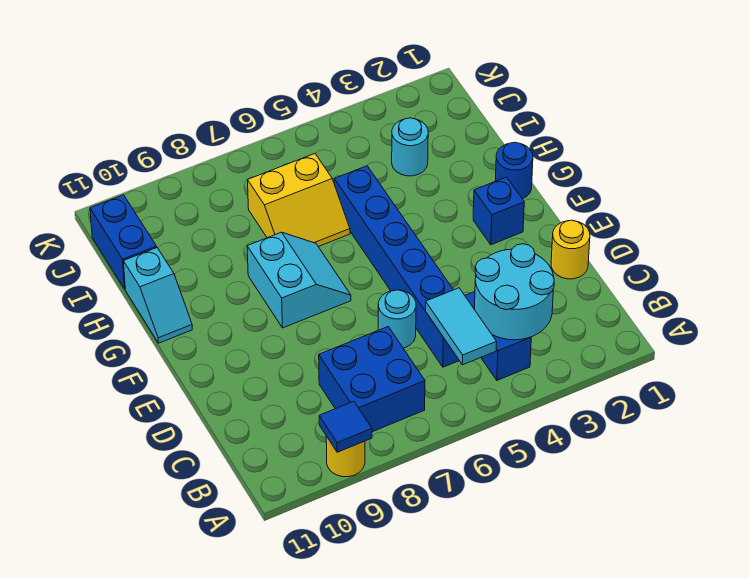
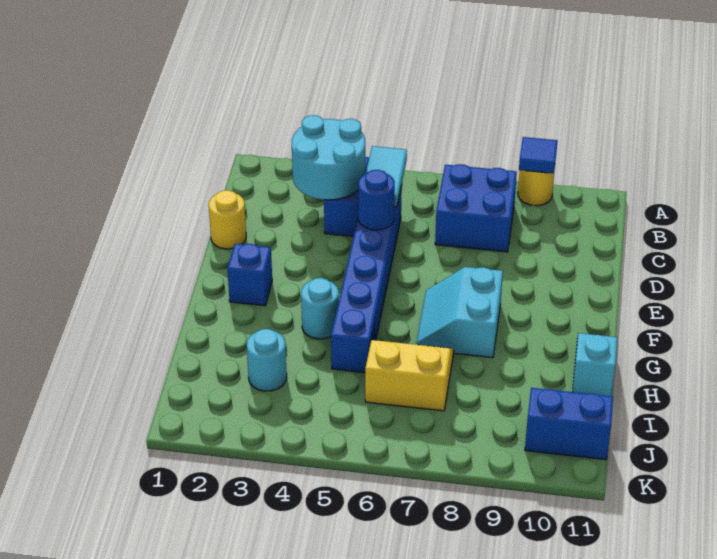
cyan round brick D6 level 1 -> cyan round brick G4 level 1
blue round brick G1 level 1 -> blue round brick D5 level 2
blue brick I11:J11 level 1 -> blue brick J10:J11 level 1

